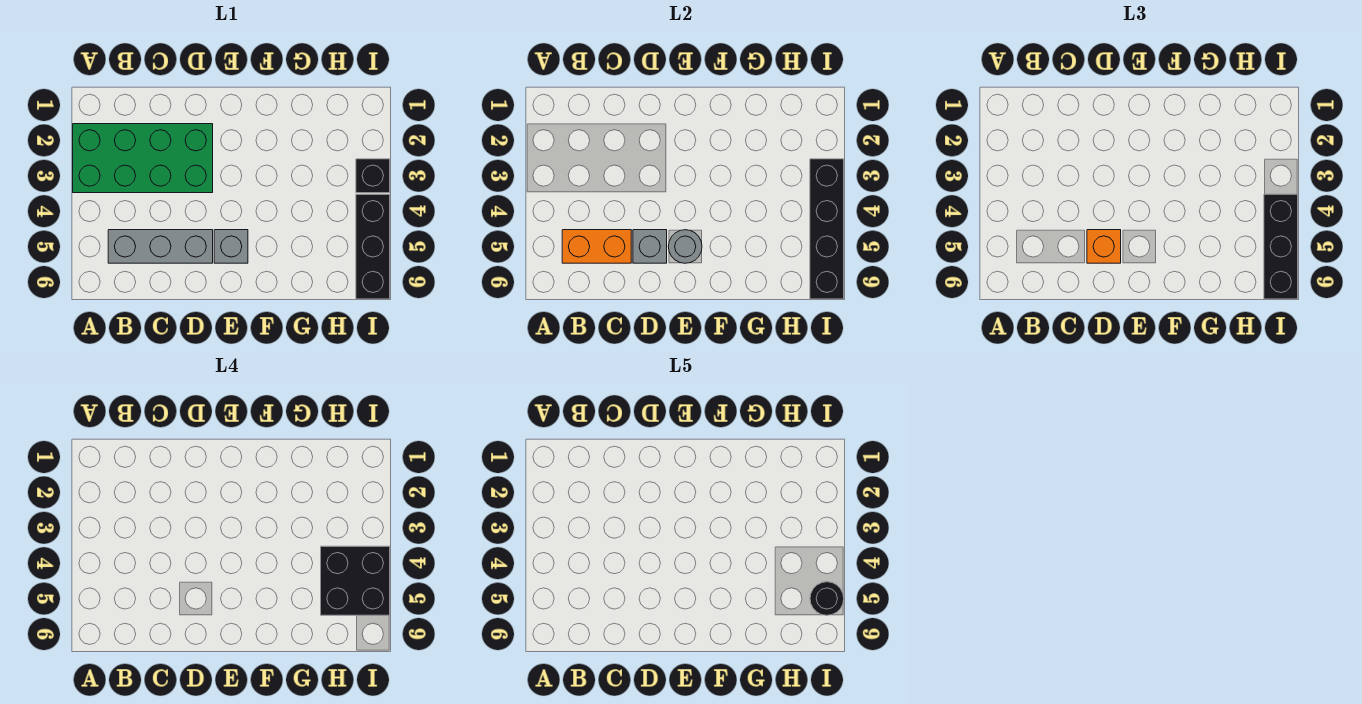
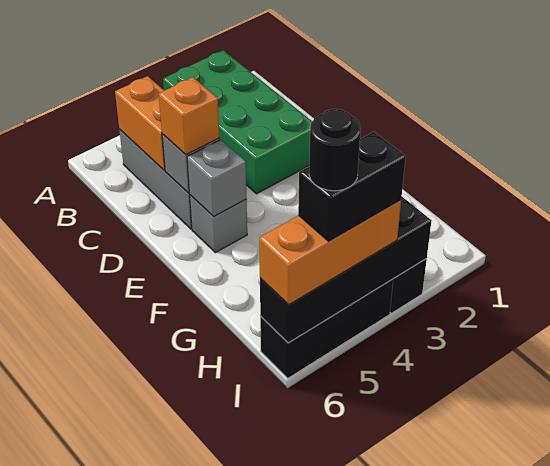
grey round brick E5 level 2 -> grey brick E5 level 2
black brick H4:I5 level 4 -> black brick I4:I5 level 4
black brick I4:I6 level 3 -> orange brick I4:I6 level 3

